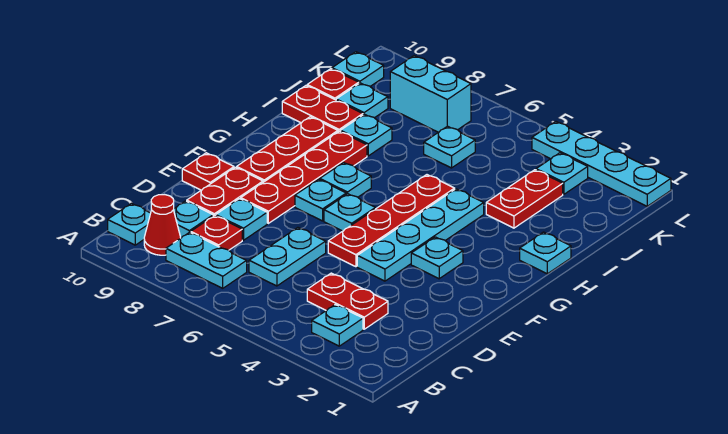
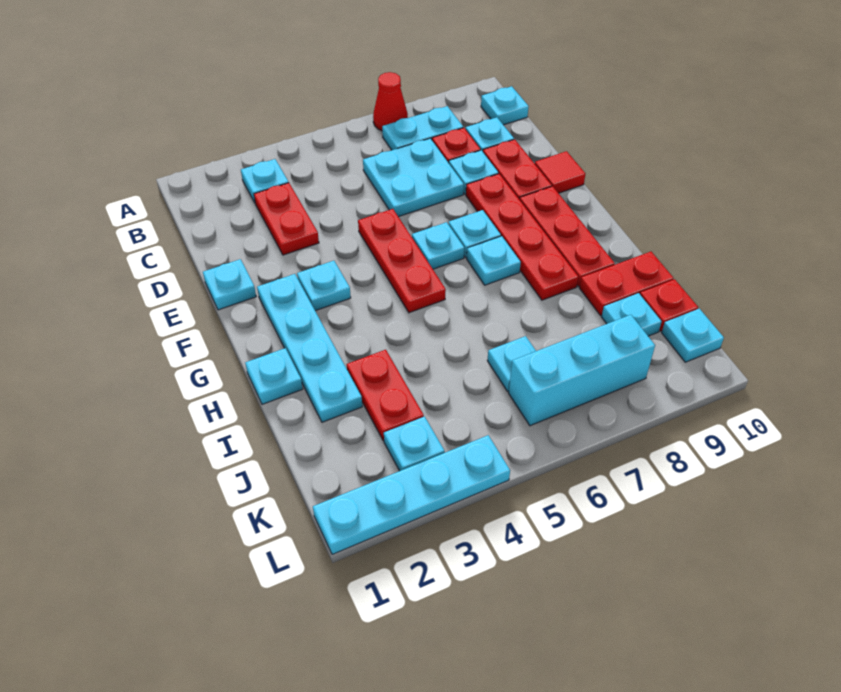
red cone B9 level 1 -> red cone A7 level 1
red plate C3:C4 level 1 -> red plate C3:D3 level 1
cyan plate C6:D6 level 1 -> cyan plate C6:D7 level 1
cyan plate E4:H4 level 1 -> cyan plate F2:I2 level 1
red plate E5:H5 level 1 -> red plate E5:G5 level 1
red plate E10 level 1 -> red tile E10 level 1
cyan plate I8 level 1 -> cyan plate E1 level 1
cyan brick K7:K8 level 1 -> cyan brick K6:K8 level 1

